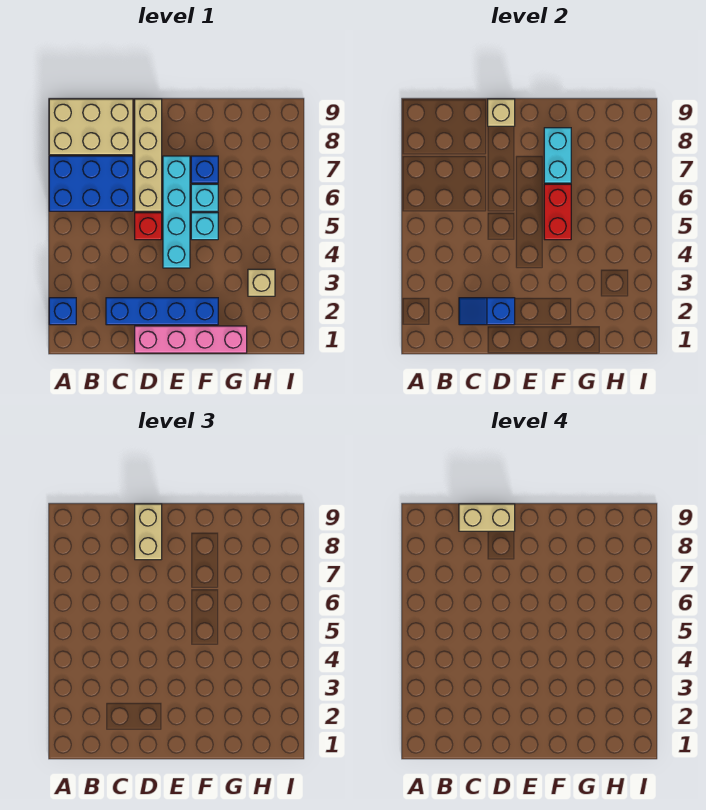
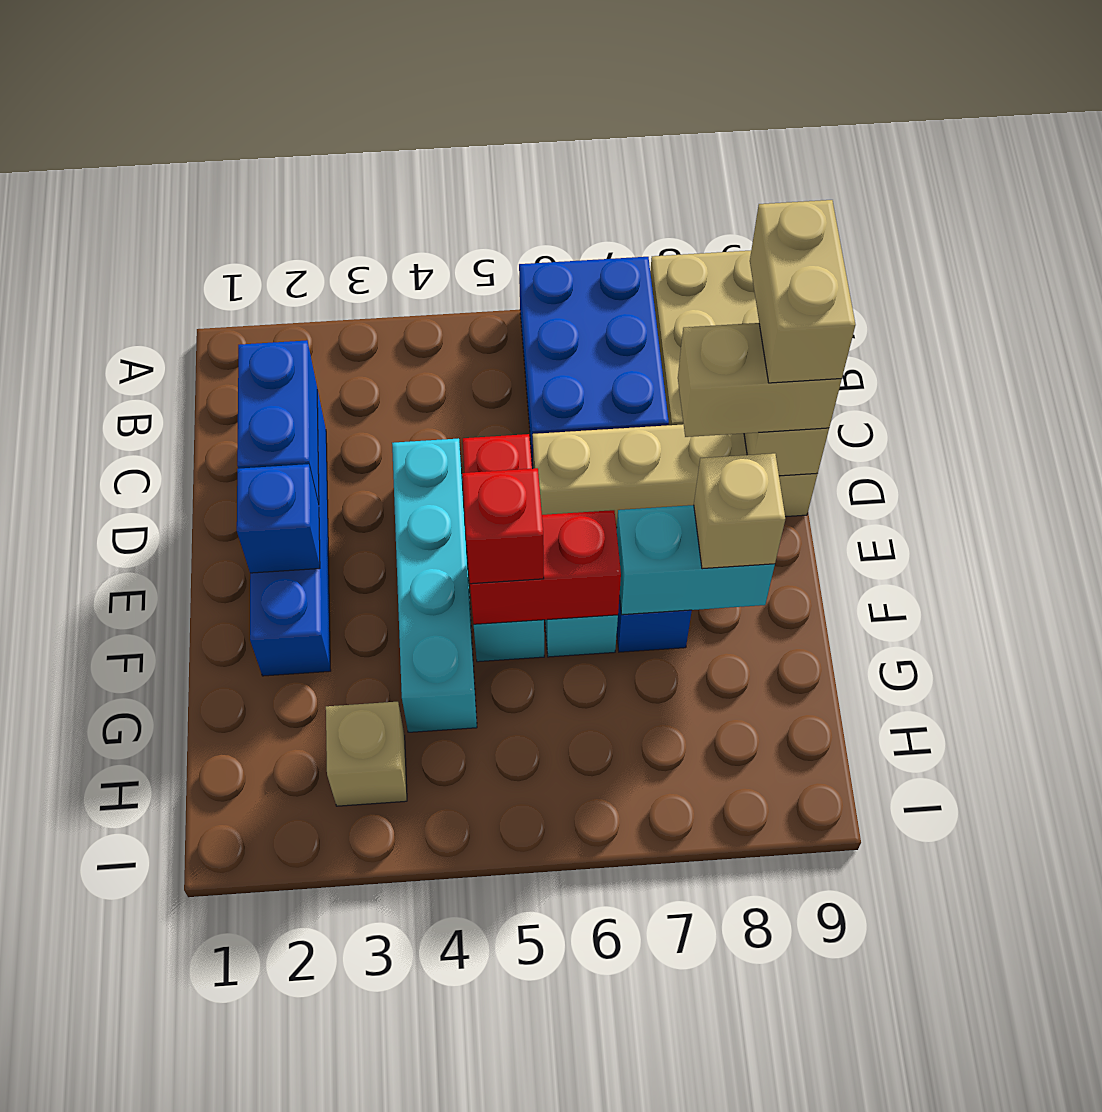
blue brick A2 level 1 -> blue brick E2 level 2
blue slope C2:D2 level 2 top D -> blue brick C2:D2 level 2
pink brick D1:G1 level 1 -> none
cyan brick E4:E7 level 1 -> cyan brick D4:G4 level 1
none -> red brick F5 level 3
none -> tan brick F8 level 3

